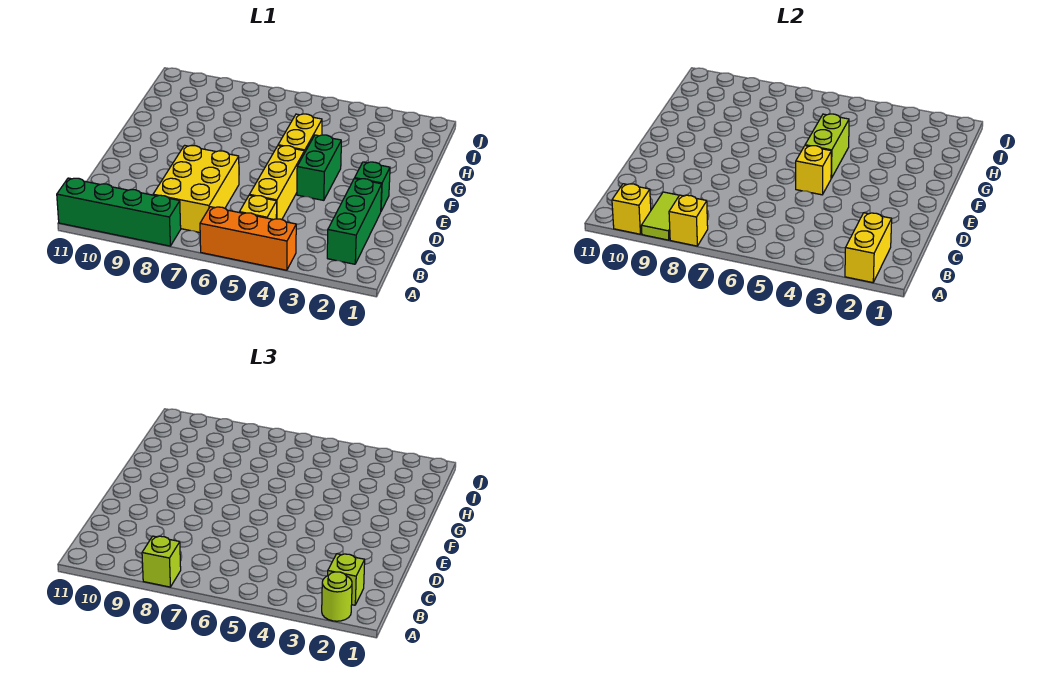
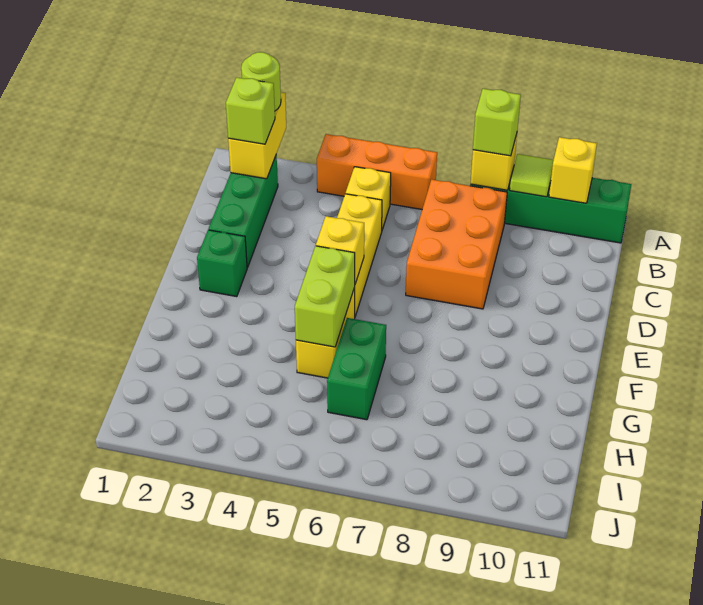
lime tile A9:B9 level 2 -> lime tile A9 level 2
yellow brick B7:D8 level 1 -> orange brick B7:D8 level 1
green brick E4:F4 level 1 -> green brick G6:H6 level 1

